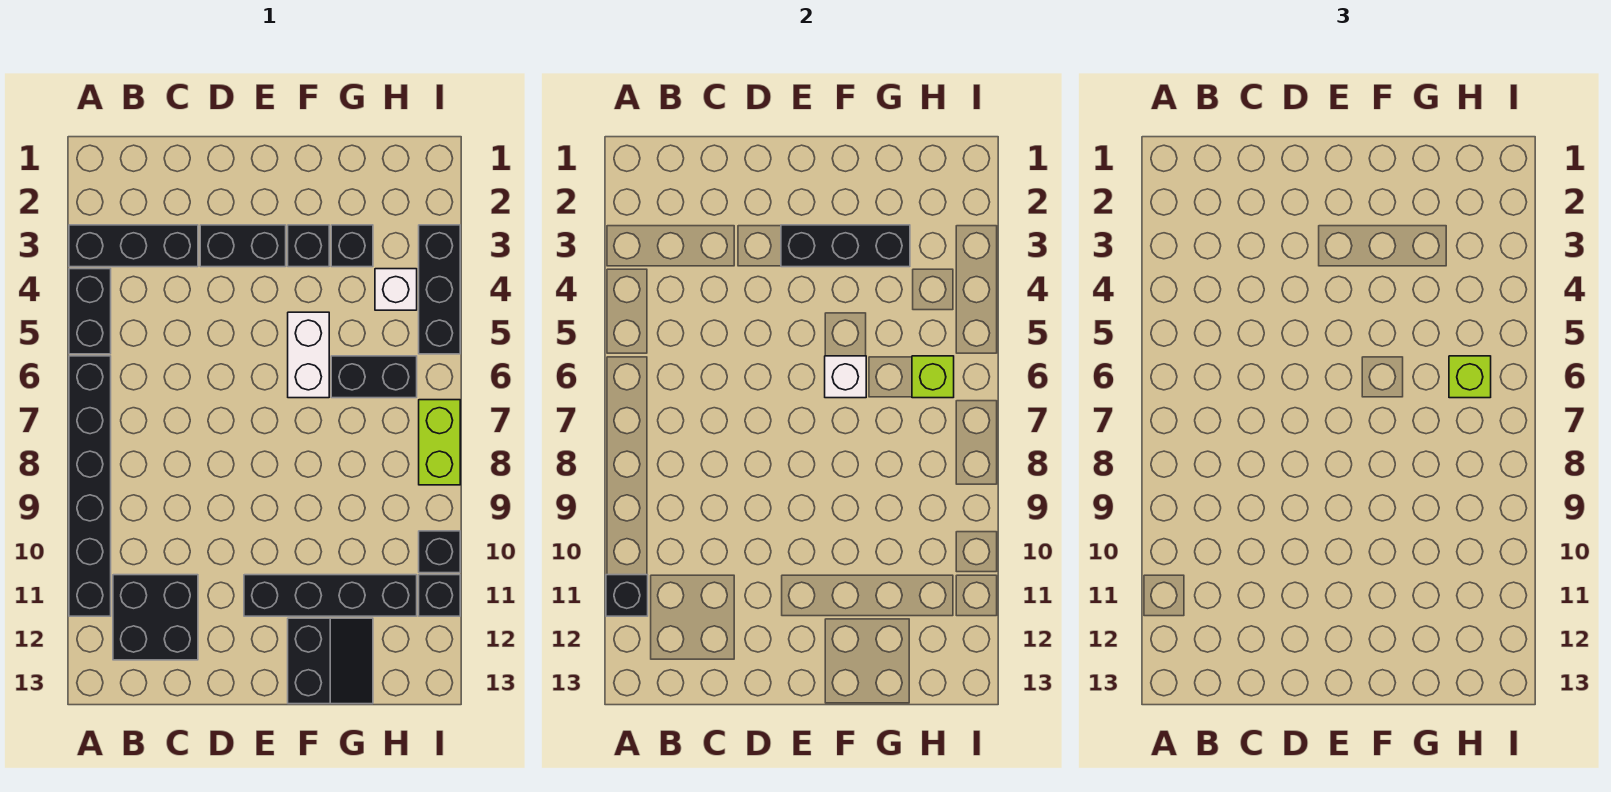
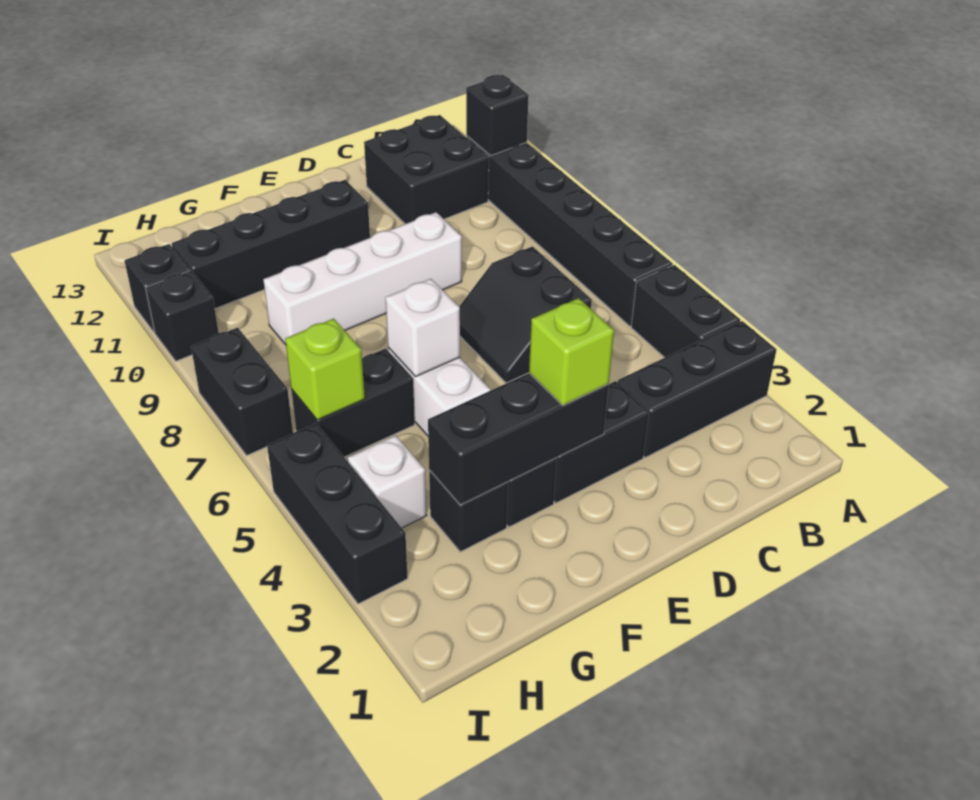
none -> white brick D9:G9 level 1
black slope F12:G13 level 1 top F -> black slope C6:D7 level 1 top C
lime brick H6 level 3 -> lime brick E3 level 3
lime brick I7:I8 level 1 -> black brick I7:I8 level 1

